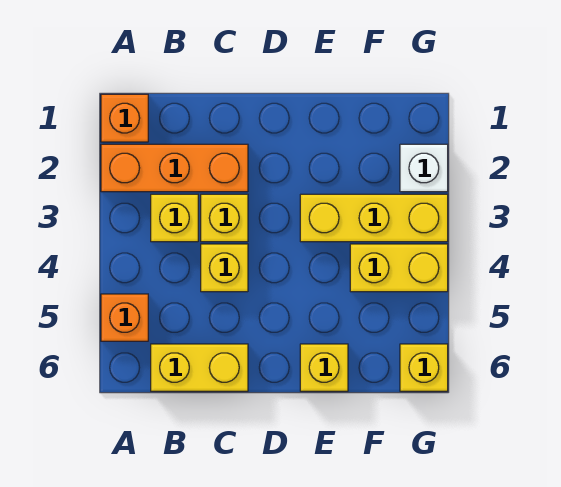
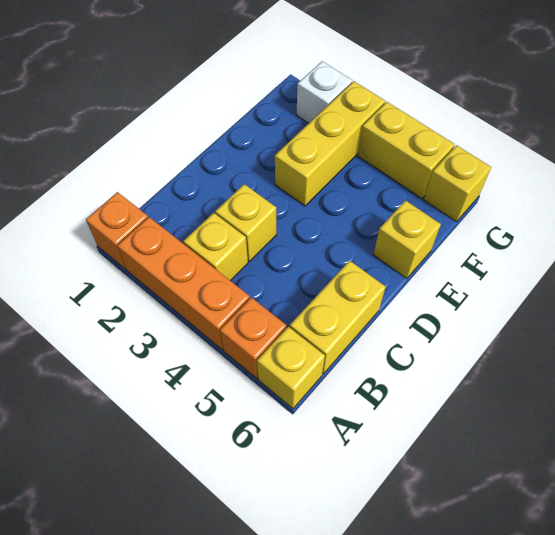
orange brick A2:C2 level 1 -> orange brick A2:A4 level 1
yellow brick C4 level 1 -> yellow brick A6 level 1
yellow brick F4:G4 level 1 -> yellow brick G4:G5 level 1

